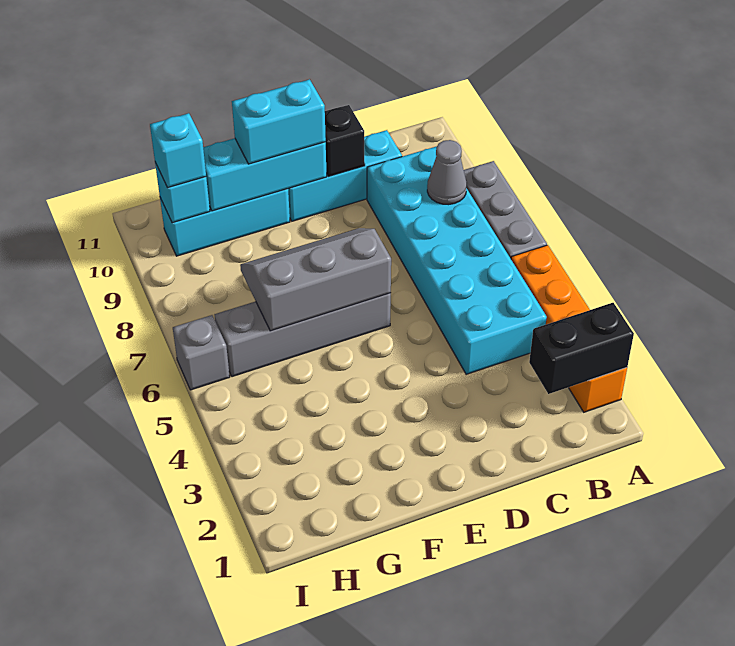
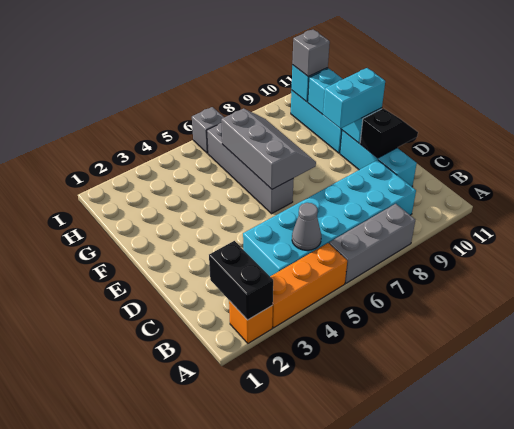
grey cone B8 level 2 -> grey cone B5 level 2
cyan brick E10:F10 level 3 -> cyan brick E9:E10 level 3
cyan brick H10 level 3 -> grey brick H10 level 3

